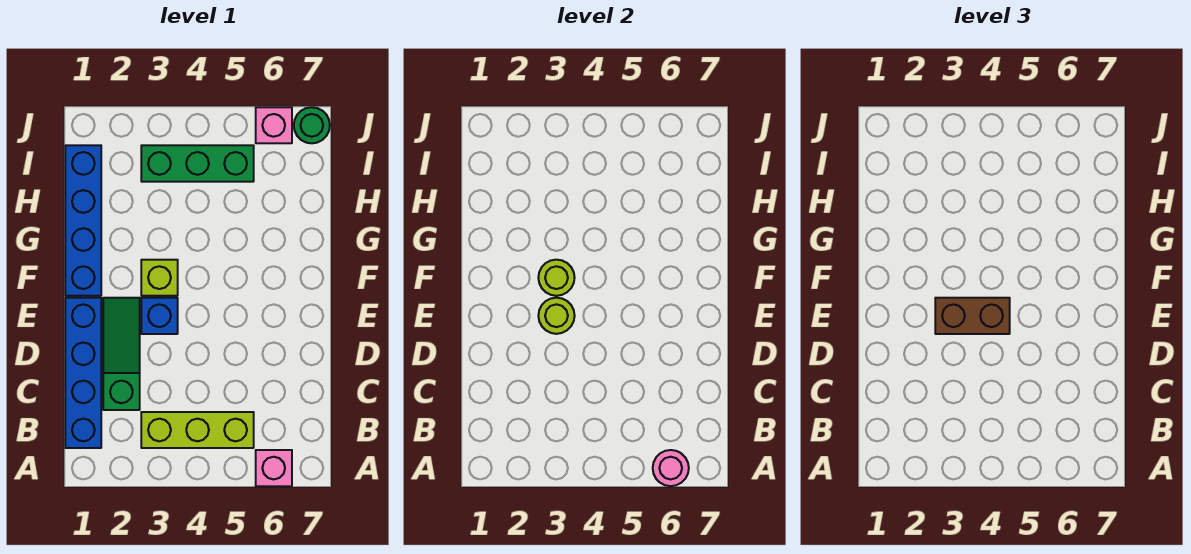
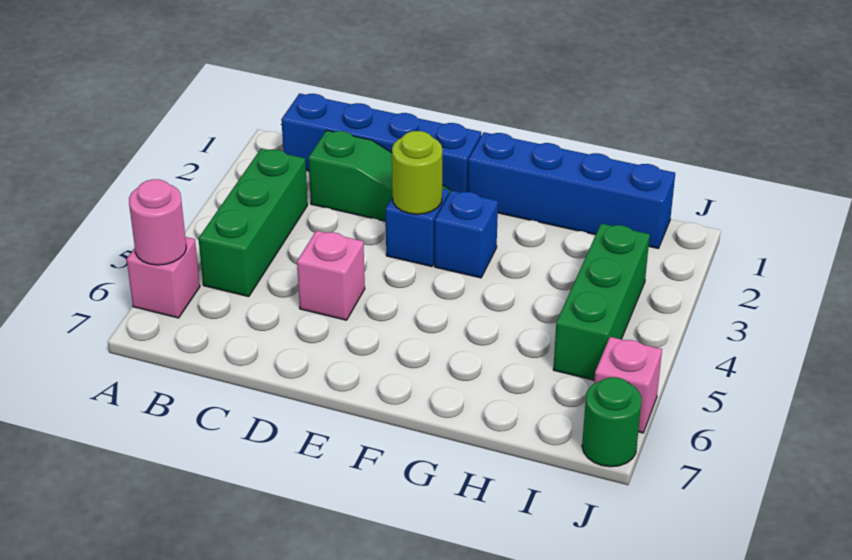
lime brick B3:B5 level 1 -> green brick B3:B5 level 1
none -> pink brick D5 level 1
brown brick E3:E4 level 3 -> none
lime brick F3 level 1 -> blue brick F3 level 1
lime round brick F3 level 2 -> none

